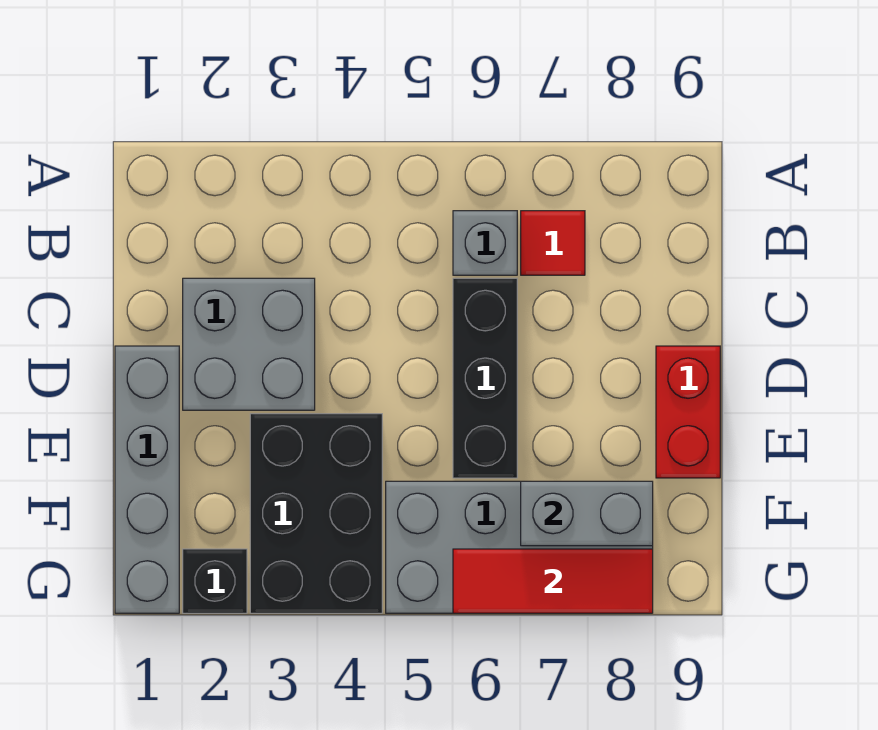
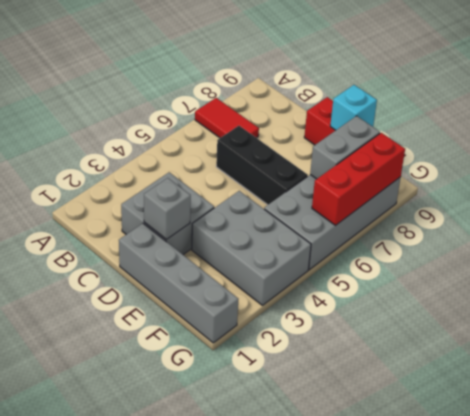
grey brick B6 level 1 -> grey brick D2 level 2
red tile B7 level 1 -> red tile A7:B7 level 1
black brick E3:G4 level 1 -> grey brick E3:G4 level 1
none -> cyan brick E9 level 2
black brick G2 level 1 -> none
red tile G6:G8 level 2 -> red brick G6:G8 level 2

